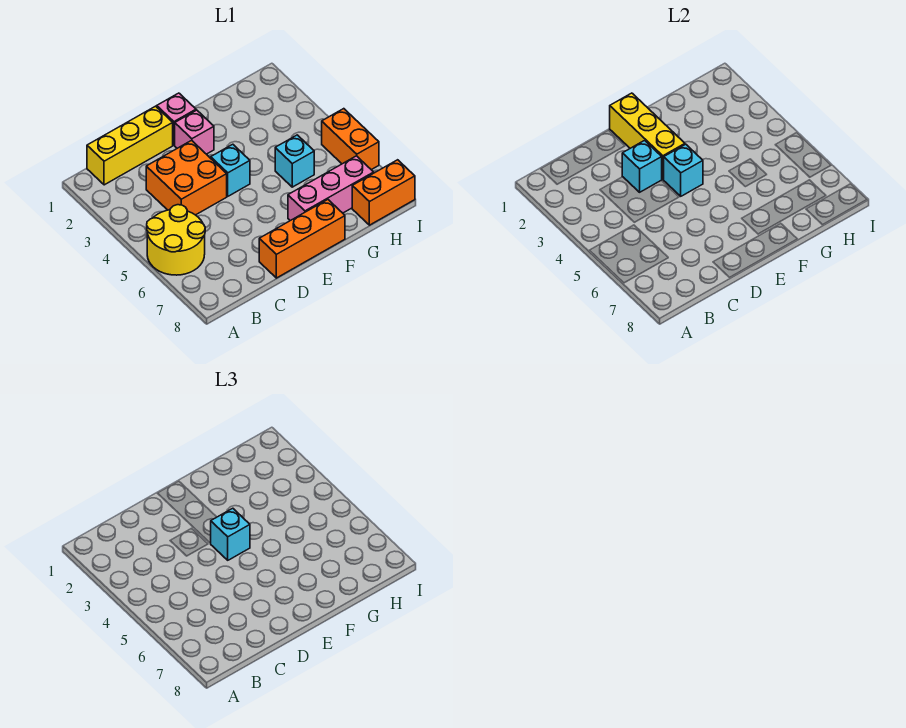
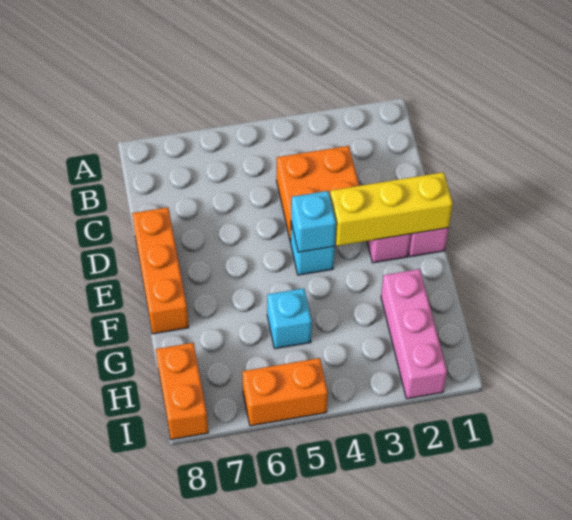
yellow round brick A5:B6 level 1 -> none
yellow brick B1:D1 level 1 -> none
cyan brick D3 level 2 -> none
cyan brick E4 level 3 -> none
pink brick F7:H7 level 1 -> pink brick G2:I2 level 1

